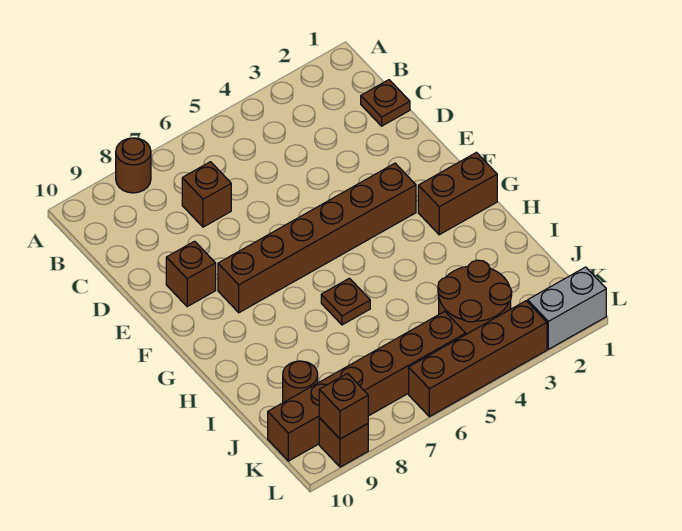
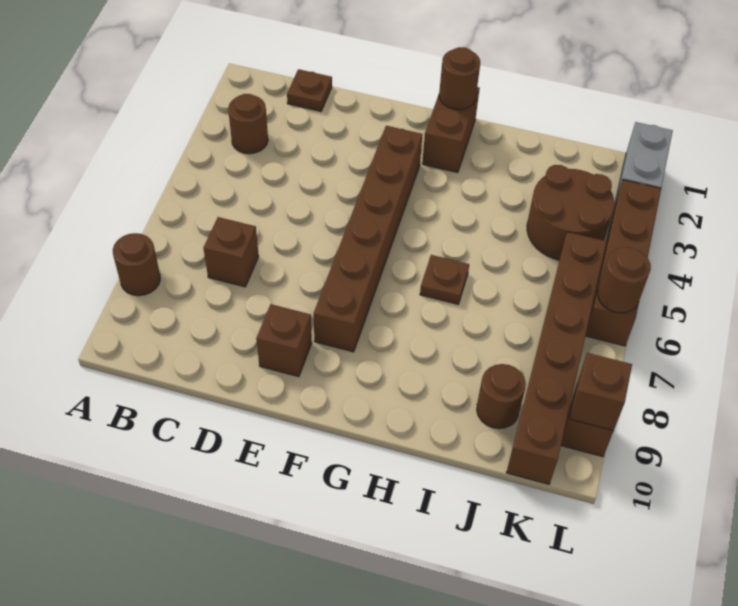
none -> brown round brick B3 level 1
none -> brown round brick G1 level 2
none -> brown round brick L6 level 2

